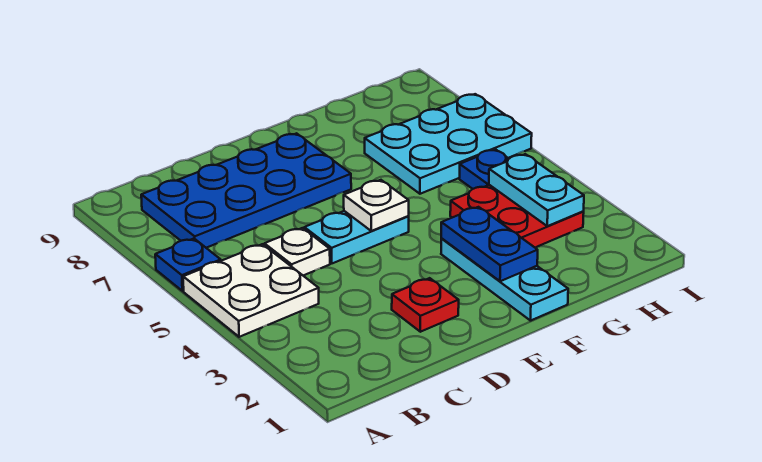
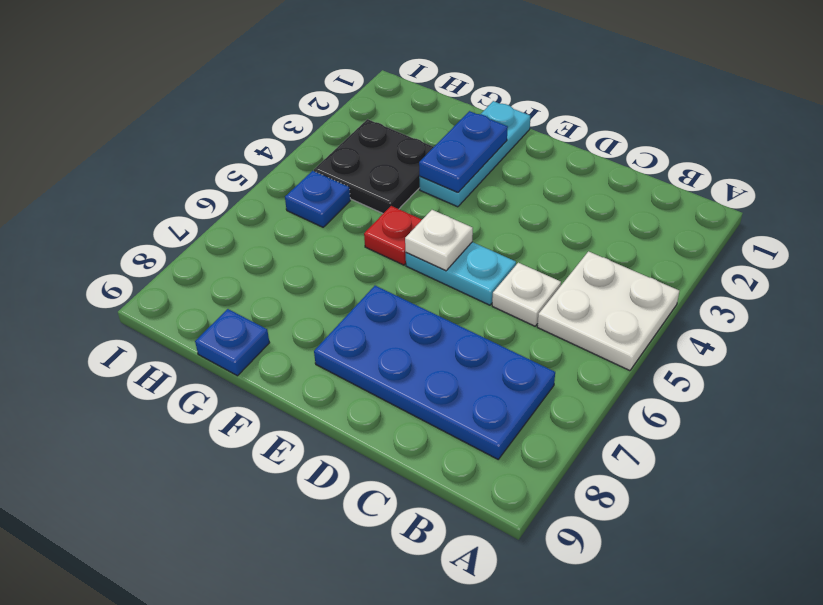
blue plate A6 level 1 -> blue plate G9 level 1
red plate D2 level 1 -> red plate F5 level 1
red plate G3:H4 level 1 -> black plate G3:H4 level 1
cyan plate G6:I7 level 1 -> none
cyan plate H3:H4 level 2 -> none

